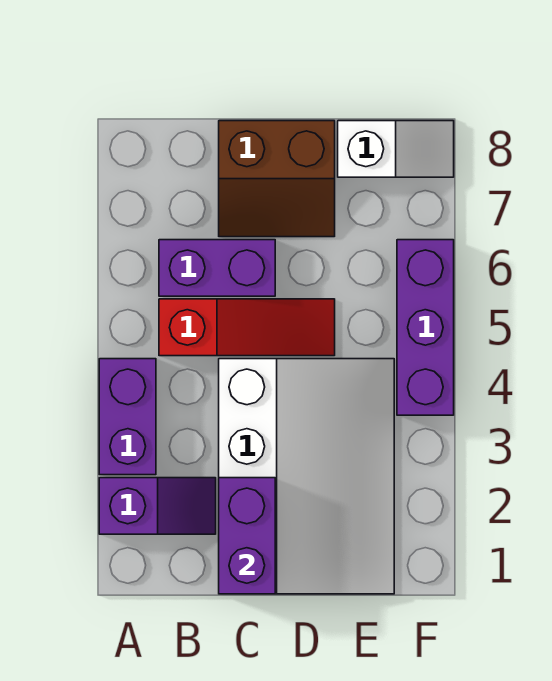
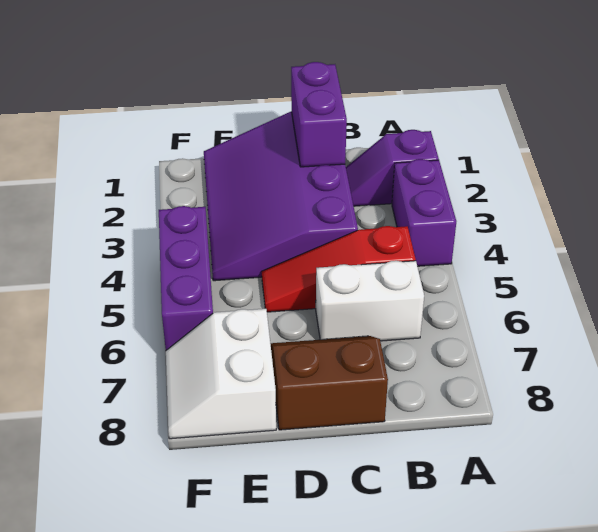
purple brick B6:C6 level 1 -> white brick B6:C6 level 1
white slope C1:E4 level 1 top C -> purple slope C1:E4 level 1 top C
white slope E8:F8 level 1 top E -> white slope E7:F8 level 1 top E

